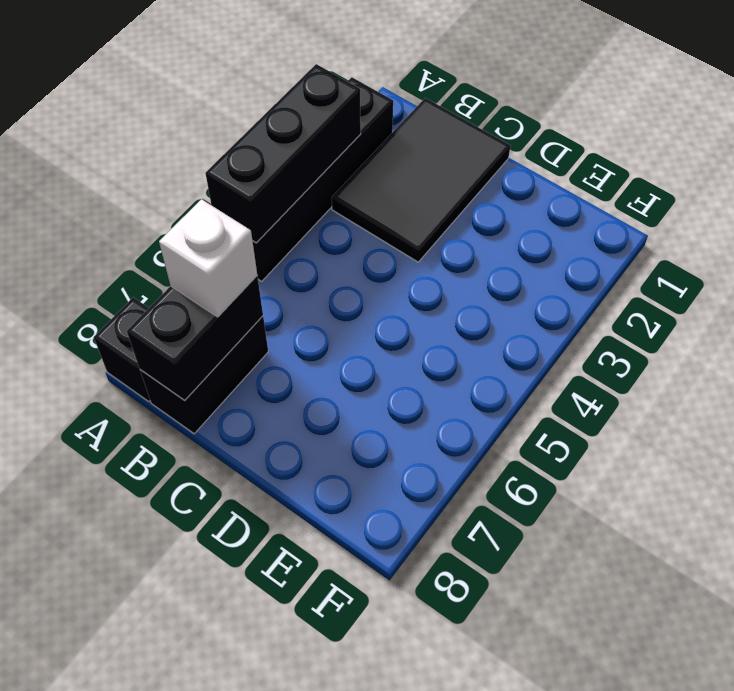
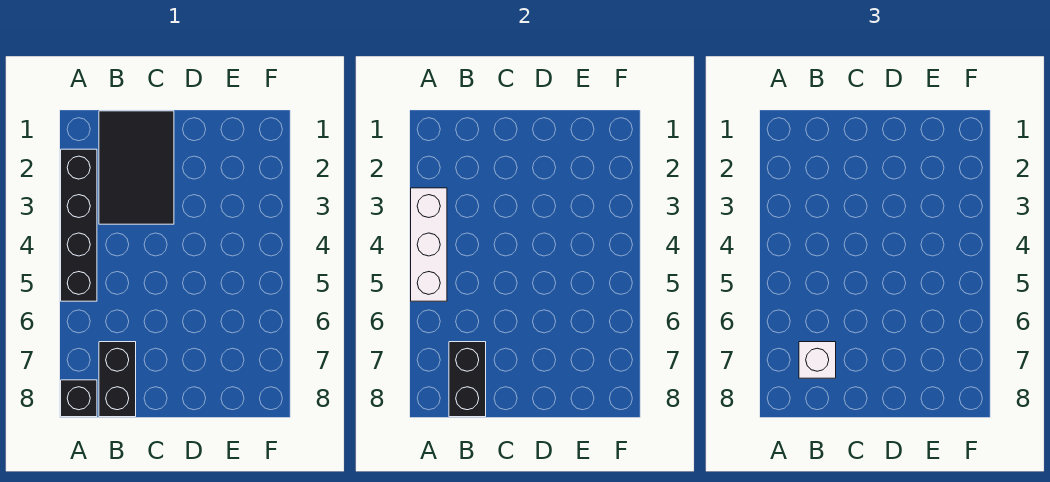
black brick A3:A5 level 2 -> white brick A3:A5 level 2

